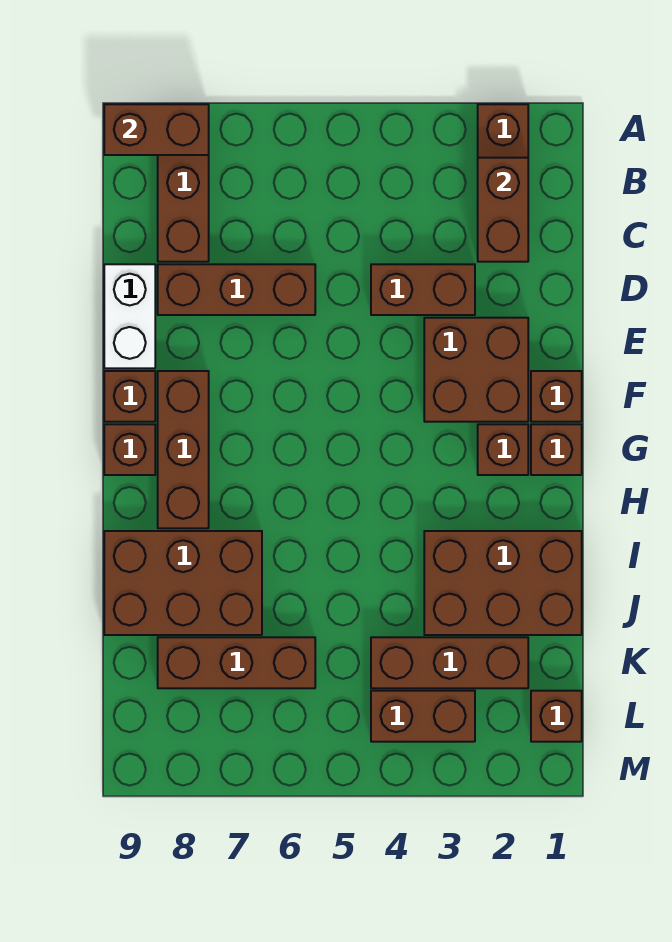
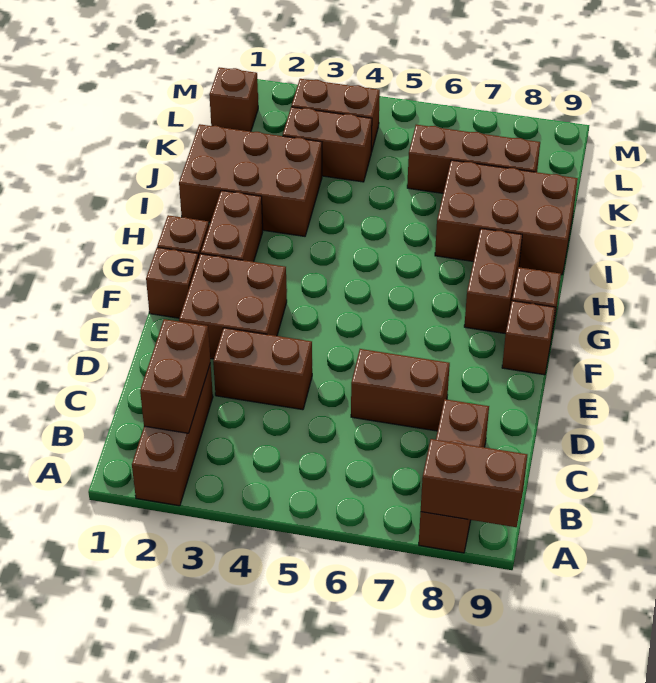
brown brick D6:D8 level 1 -> brown brick D6:D7 level 1
white brick D9:E9 level 1 -> none
brown brick F8:H8 level 1 -> brown brick G8:H8 level 1
brown brick G2 level 1 -> brown brick G2:H2 level 1
brown brick K2:K4 level 1 -> brown brick K3:K4 level 1

